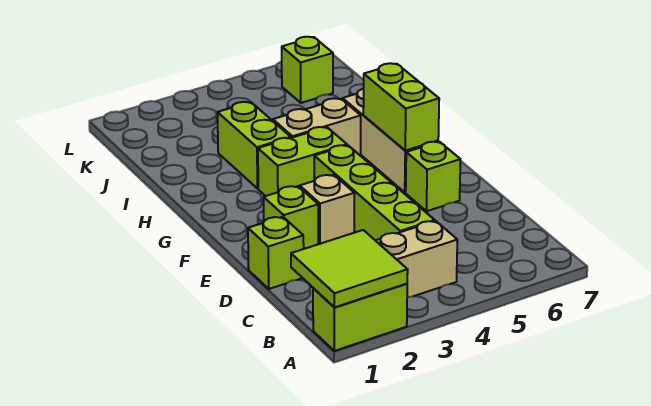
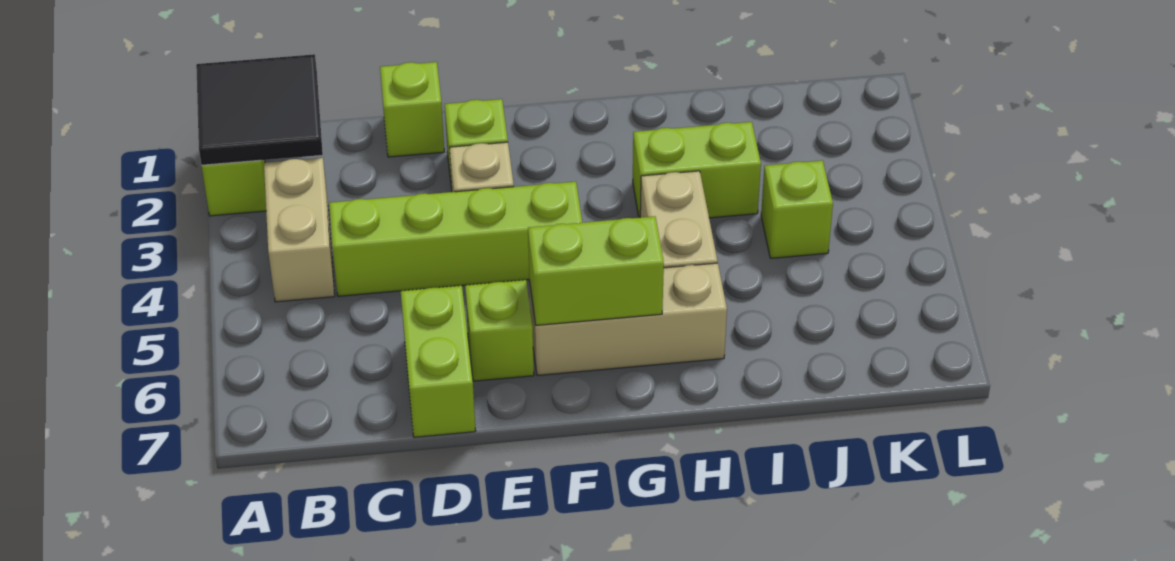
lime tile A1:B2 level 2 -> black tile A1:B2 level 2
lime brick G3:G4 level 1 -> lime brick D6:D7 level 1
lime brick K6 level 1 -> lime brick J4 level 1

